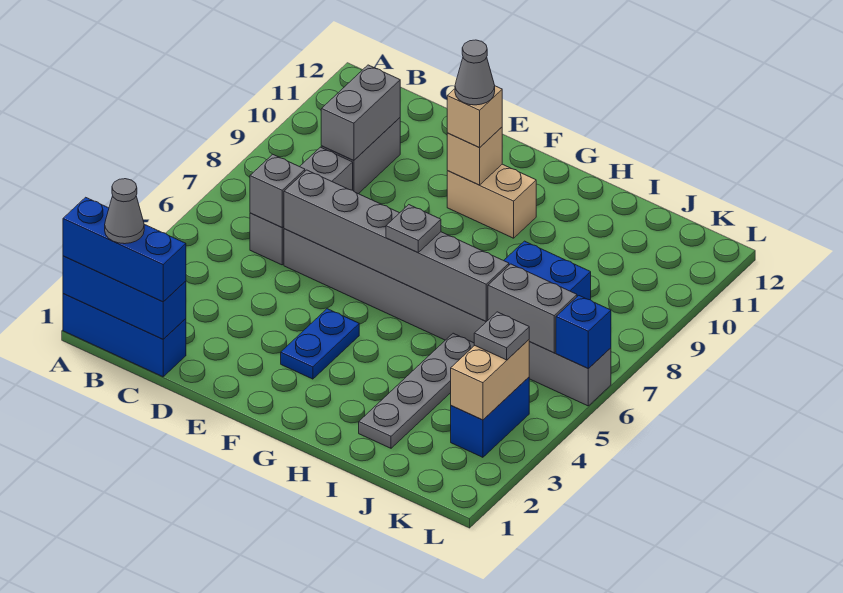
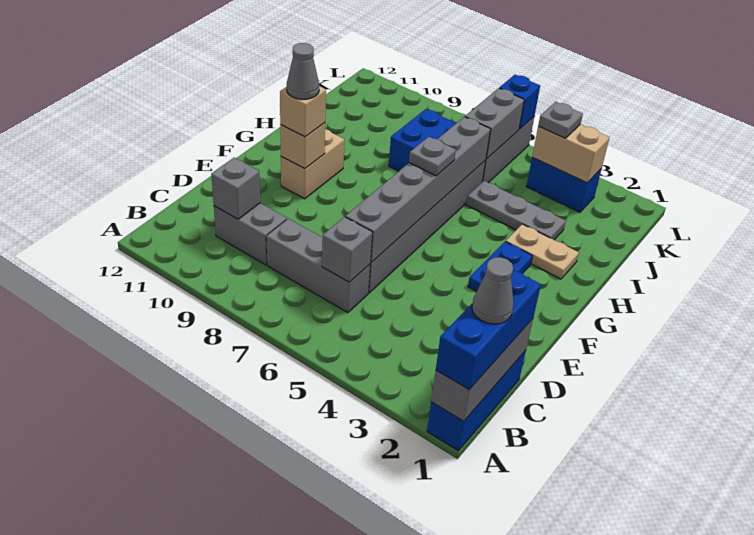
blue brick A1:C1 level 2 -> grey brick A1:C1 level 2
grey brick C9:C10 level 2 -> grey brick C10 level 2
blue plate F3:F4 level 1 -> blue plate F3:G3 level 1
none -> tan plate H2:H3 level 1
grey plate I2:I5 level 1 -> grey plate I3:I5 level 1

